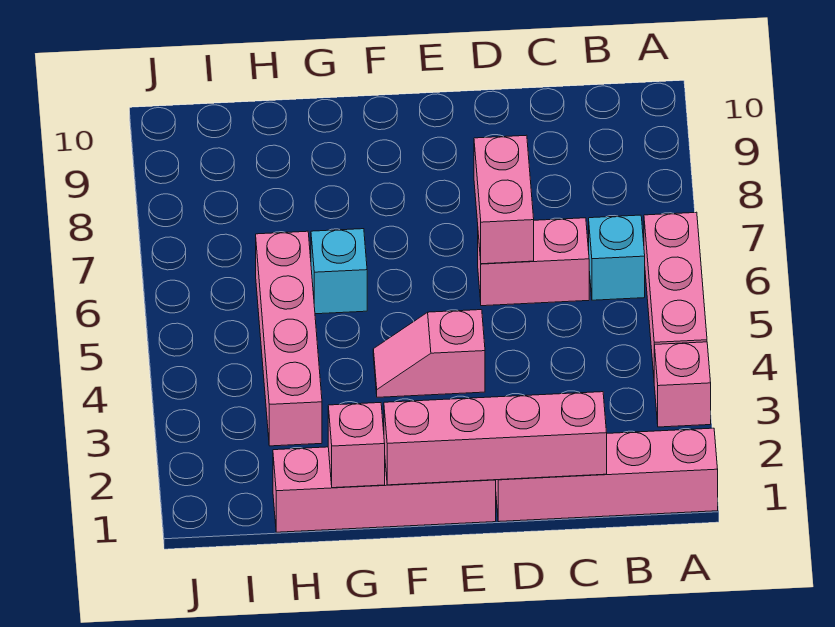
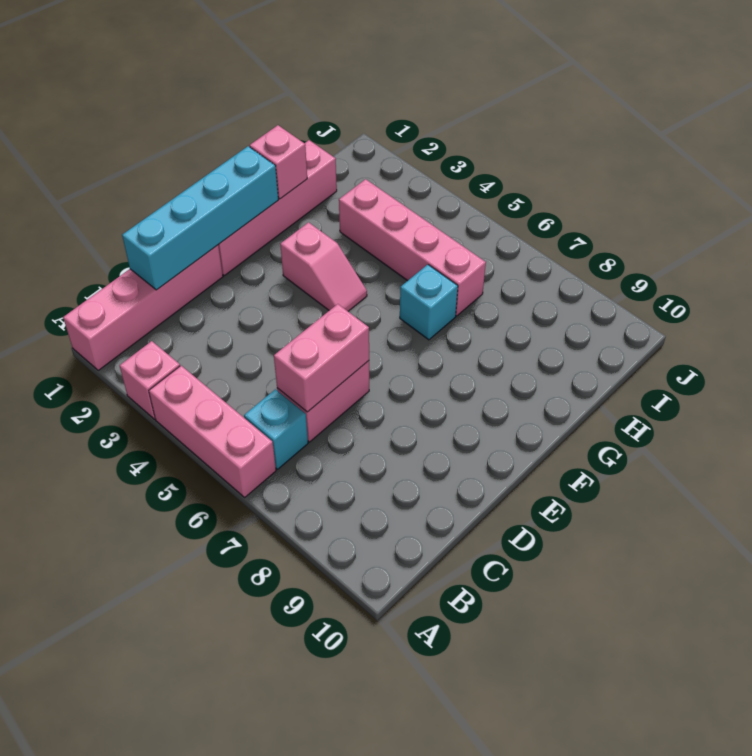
pink brick C1:F1 level 2 -> cyan brick C1:F1 level 2
pink brick D6:D7 level 2 -> pink brick C6:D6 level 2
pink slope E4:F4 level 1 top E -> pink slope F3:F4 level 1 top 3

